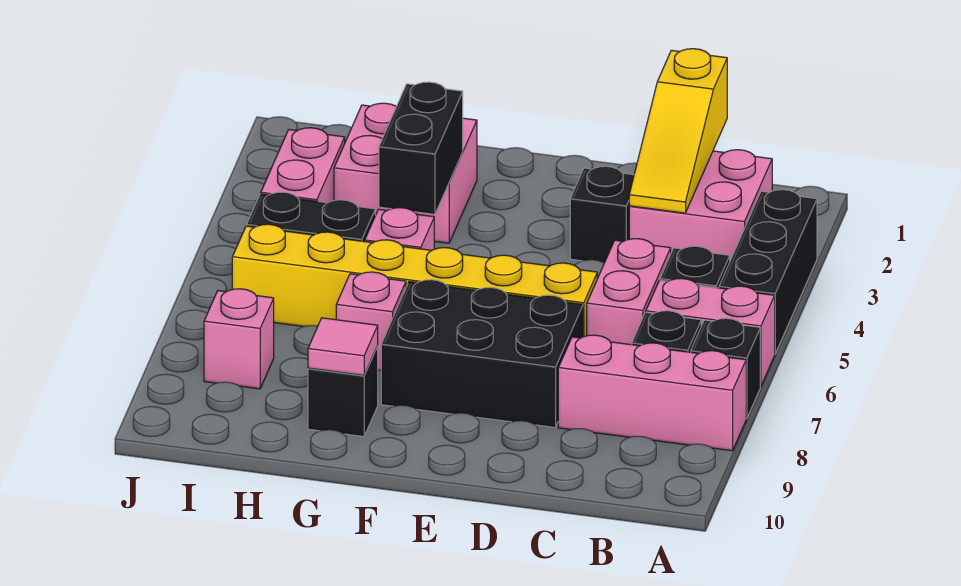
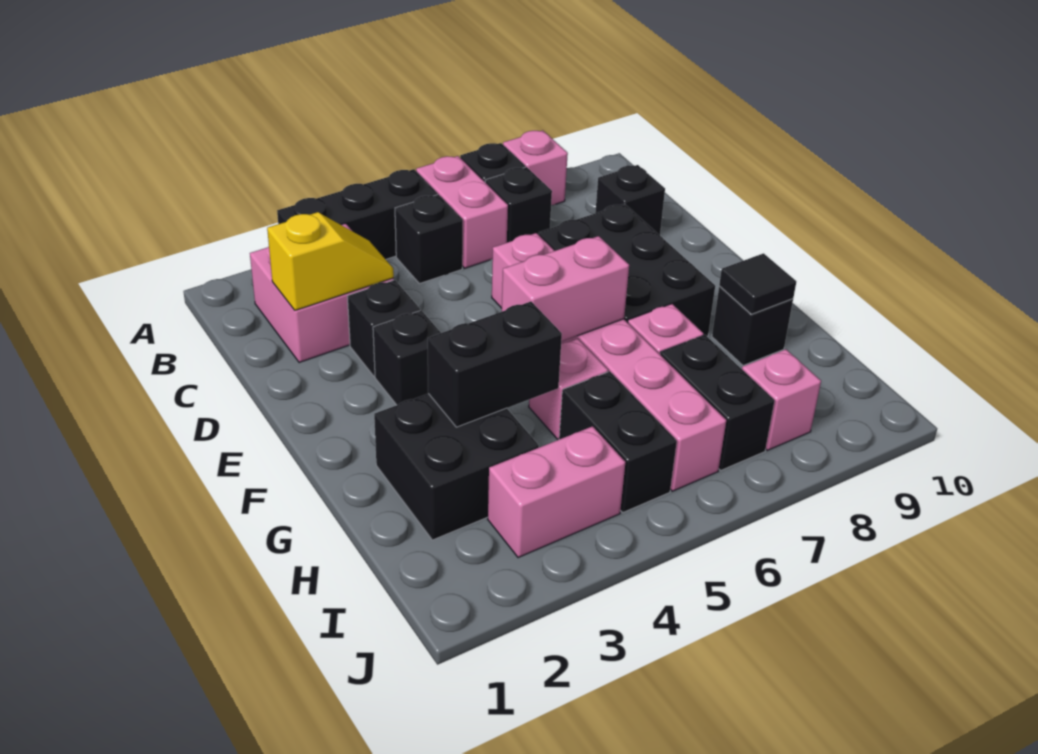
pink brick A8:C8 level 1 -> pink brick A8 level 1
yellow slope C1:C3 level 2 top 1 -> yellow slope C2:C3 level 2 top 2
pink brick C5:C6 level 1 -> pink brick F5:F6 level 2
none -> black brick C9 level 1
yellow brick D6:I6 level 1 -> pink brick D6:I6 level 1
none -> black brick E3 level 1
pink brick G2:H3 level 1 -> black brick G2:H3 level 1
pink tile G9 level 2 -> black tile G9 level 2
none -> black brick H7:I7 level 1

